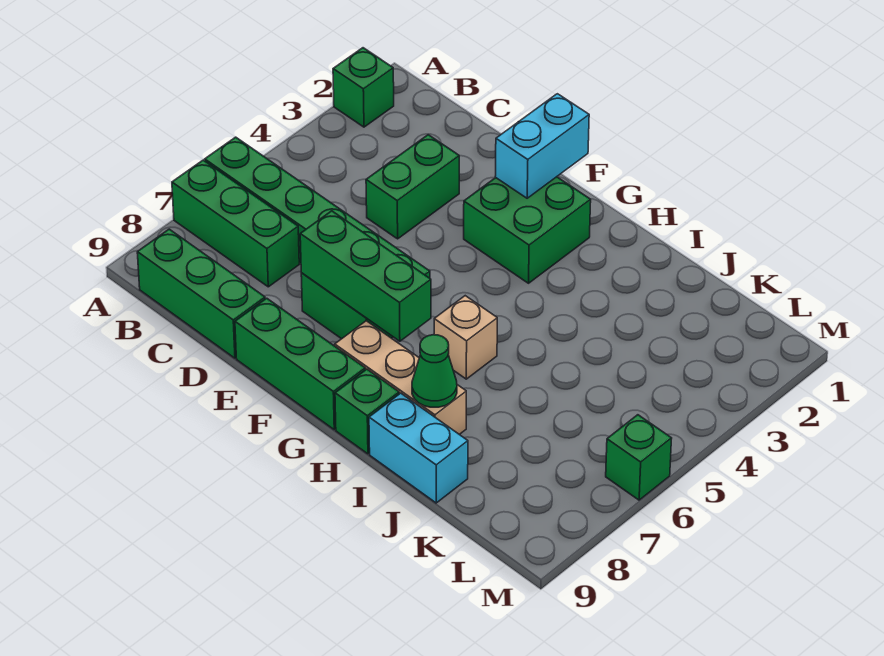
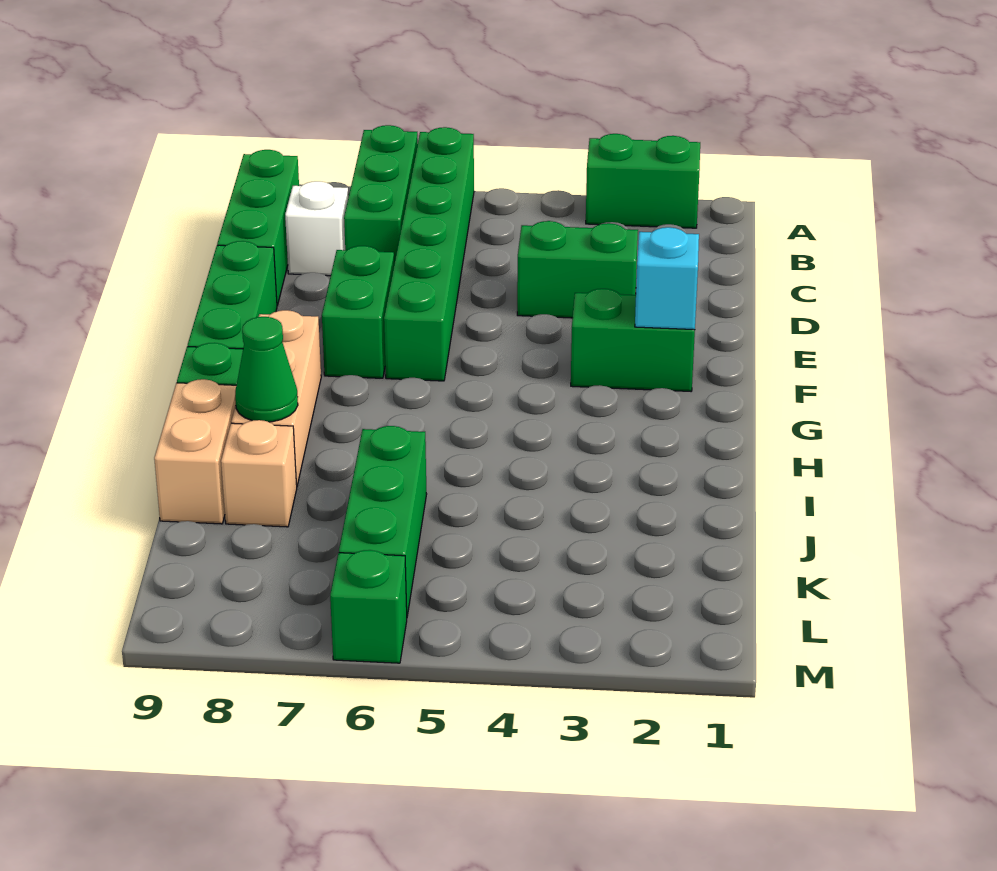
green brick A2 level 1 -> green brick A2:A3 level 1
none -> white brick C8 level 1
green brick E7:G7 level 2 -> green brick J6:L6 level 1
cyan brick F1:F2 level 2 -> cyan brick F2 level 2
green brick F2:G3 level 1 -> green brick F2:F3 level 1
tan brick H6 level 1 -> tan brick J8 level 1
cyan brick I9:J9 level 1 -> tan brick I9:J9 level 1

